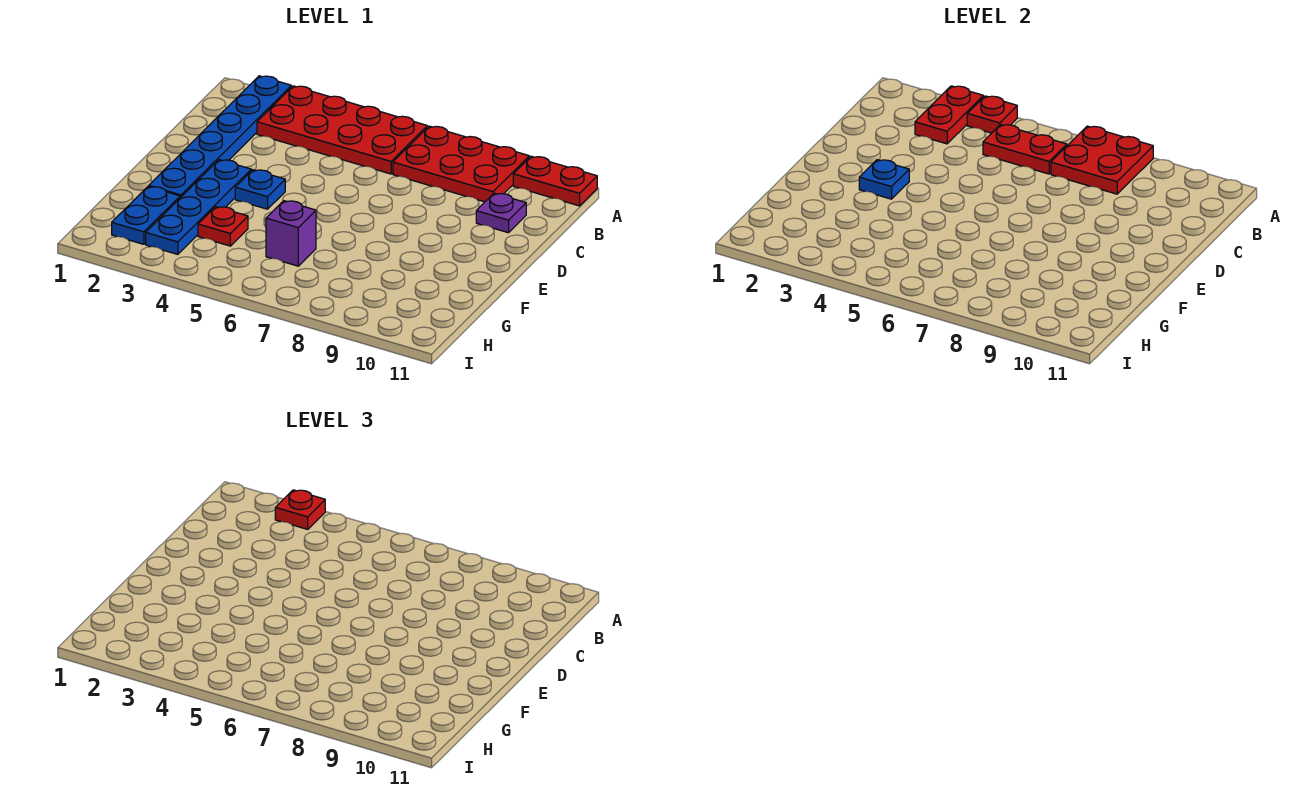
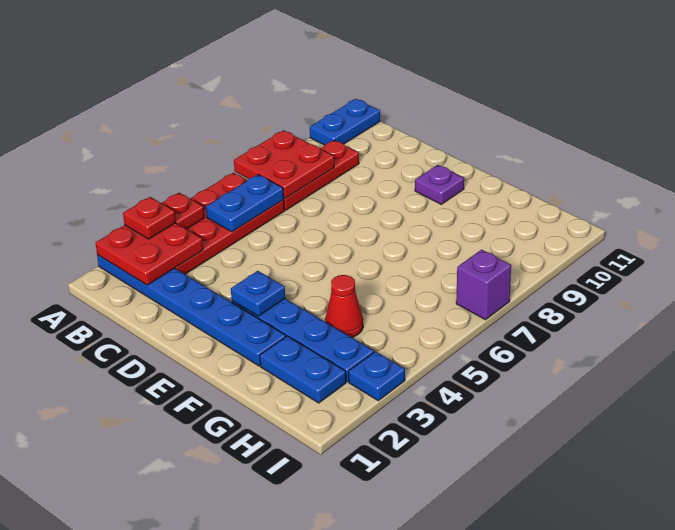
red plate A3:B3 level 2 -> red plate A2:B3 level 2
red plate A7:B9 level 1 -> red plate B7:B9 level 1
red plate A10:A11 level 1 -> blue plate A10:A11 level 1
red plate B5:B6 level 2 -> blue plate B5:B6 level 2
purple plate C10 level 1 -> purple plate E10 level 1
blue plate E4 level 1 -> blue plate I3 level 1
red plate G4 level 1 -> red cone G4 level 1
purple brick G6 level 1 -> purple brick I7 level 1

